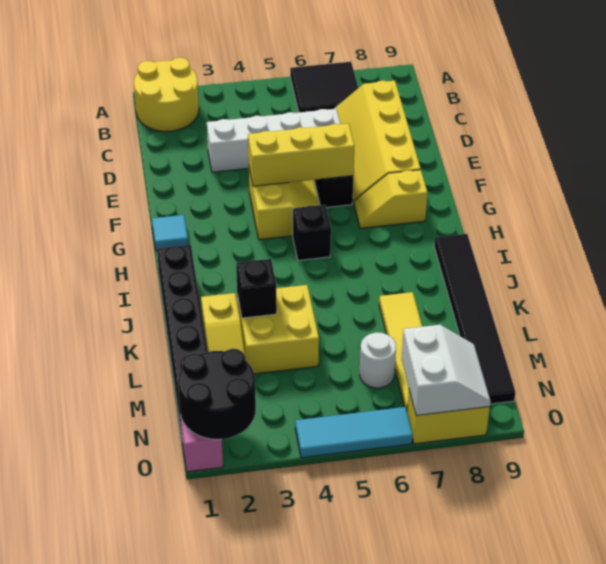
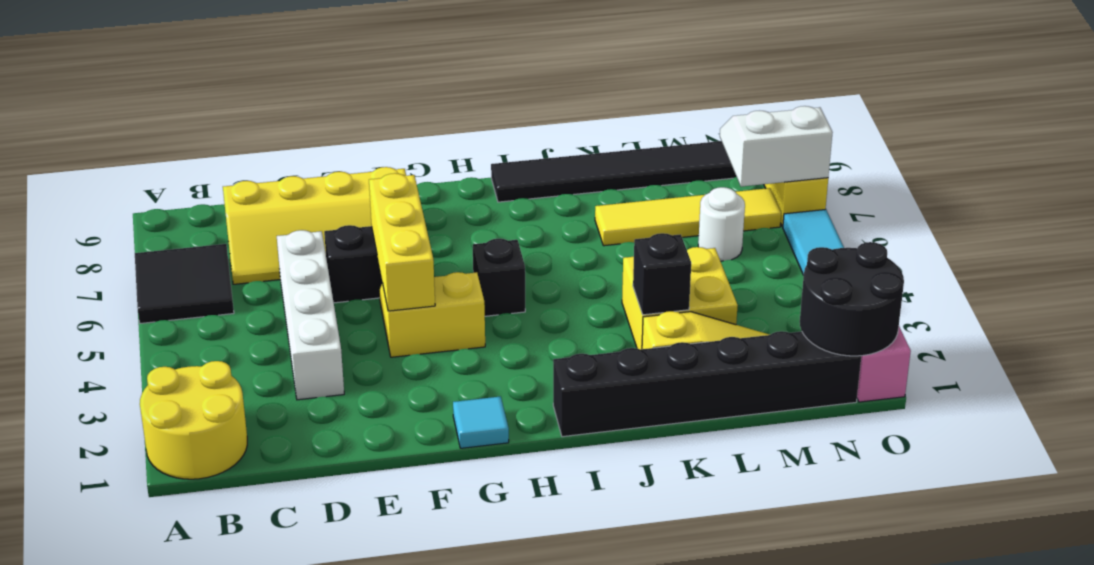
yellow slope G7:G8 level 1 top 8 -> none

